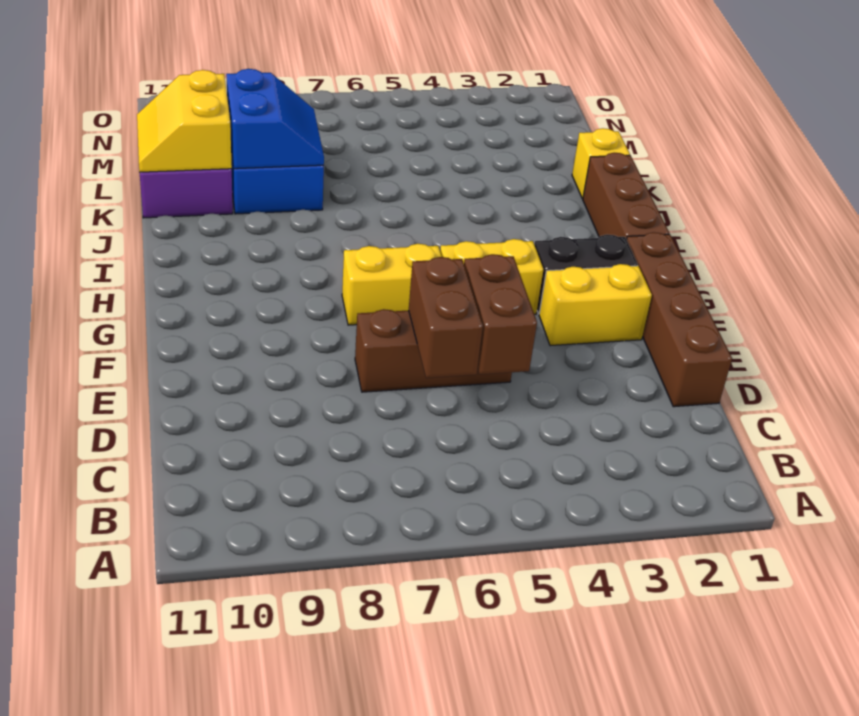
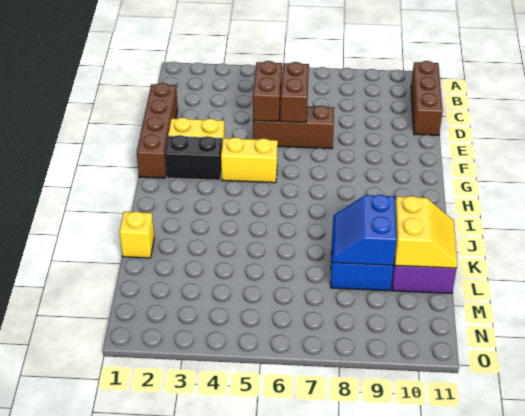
yellow brick G6:G7 level 1 -> none
brown brick H1:J1 level 1 -> brown brick B11:D11 level 1

